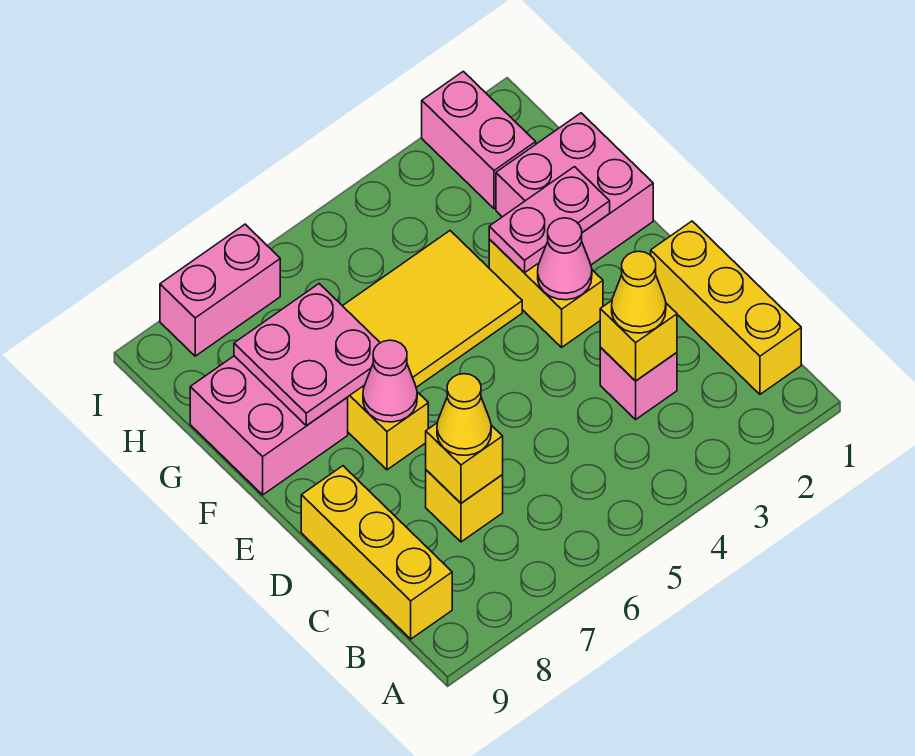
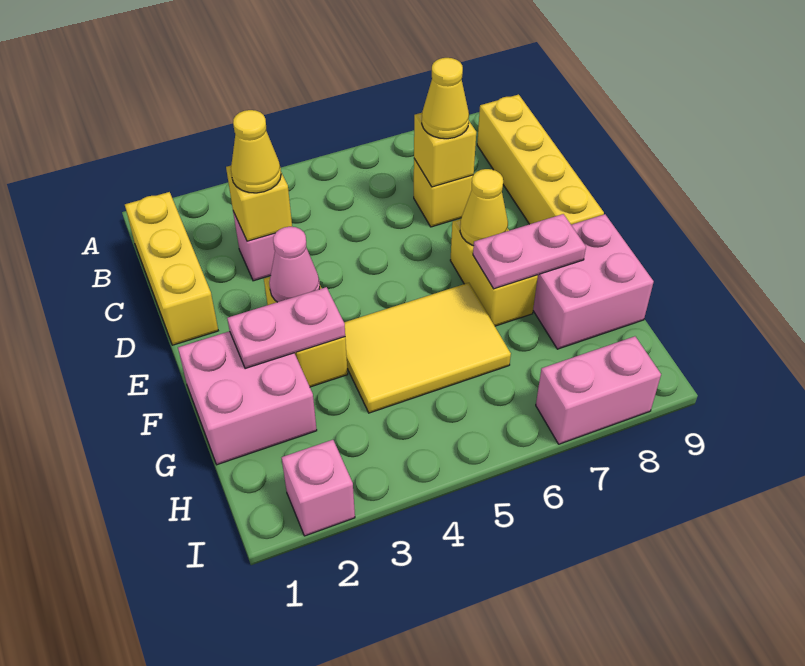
yellow brick B9:D9 level 1 -> yellow brick B9:E9 level 1
pink cone E7 level 2 -> yellow cone E7 level 2
pink plate F7:G8 level 2 -> pink plate F7:F8 level 2
pink brick H2:I2 level 1 -> pink brick I2 level 1

